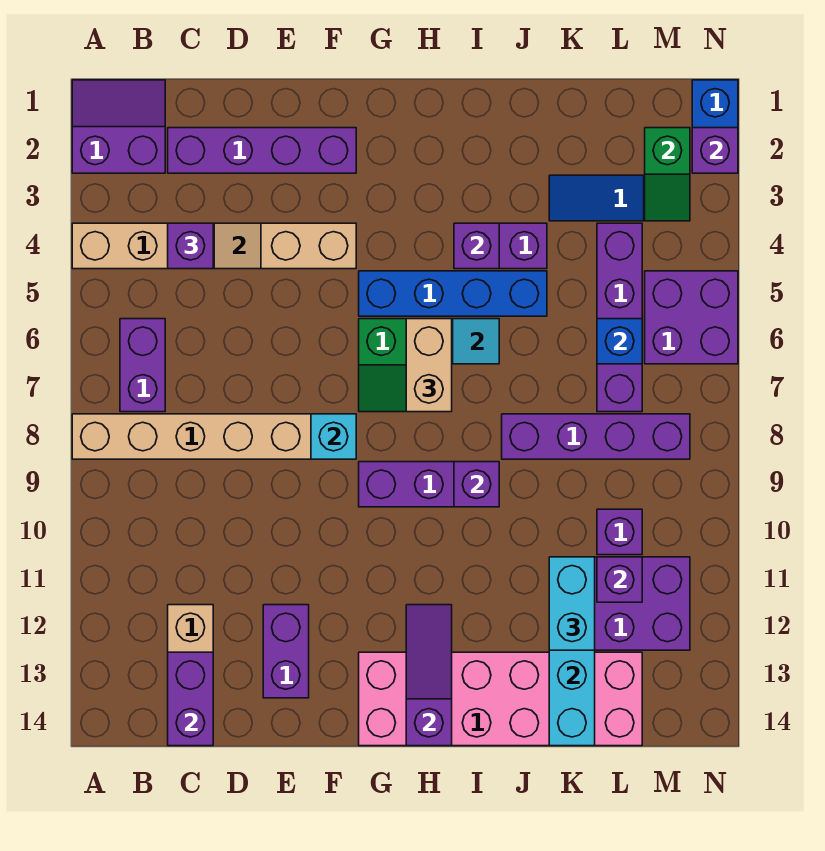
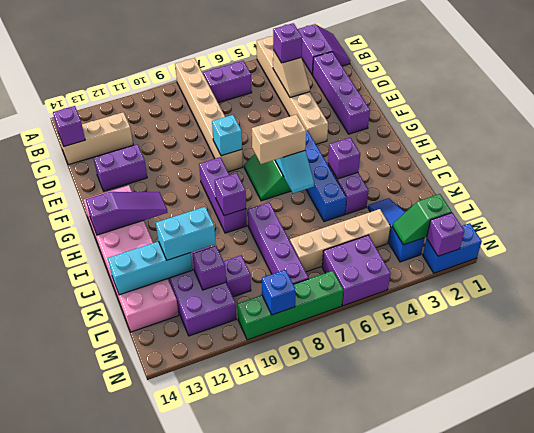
purple brick C13:C14 level 2 -> purple brick C14 level 2
purple brick L4:L7 level 1 -> tan brick L4:L7 level 1
blue brick L6 level 2 -> blue brick N9 level 2
none -> green brick N7:N10 level 1

